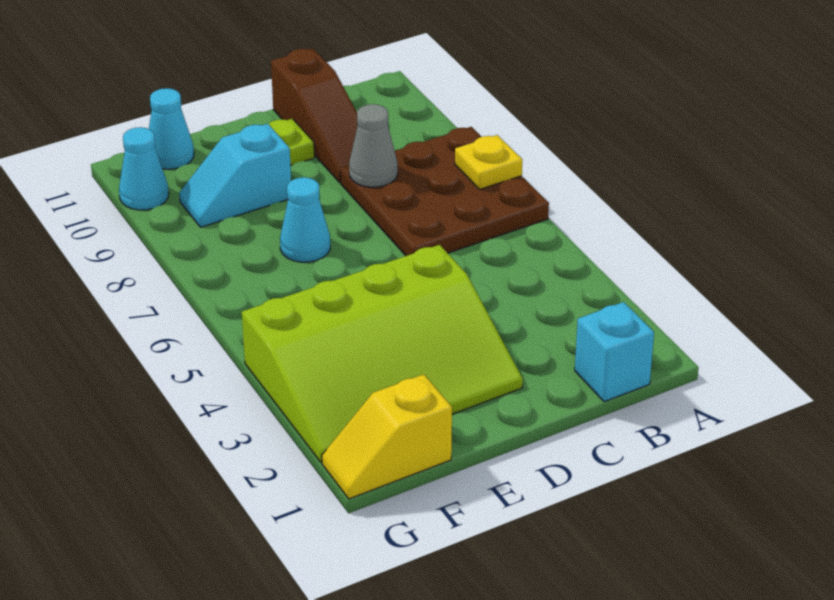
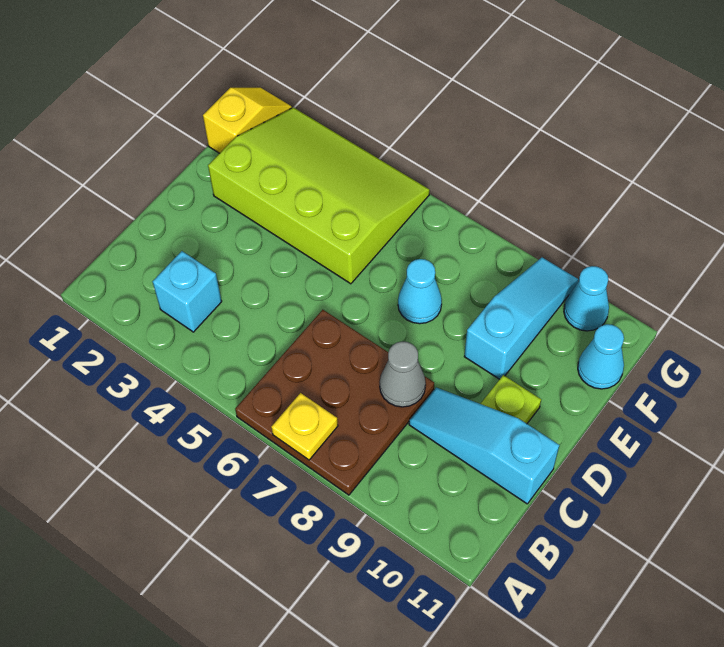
cyan brick B1 level 1 -> cyan brick B3 level 1
brown slope C9:C11 level 1 top 11 -> cyan slope C9:C11 level 1 top 11
lime slope D2:G4 level 1 top 4 -> lime slope E2:G5 level 1 top E
cyan slope E9:F9 level 1 top E -> cyan slope E9:G9 level 1 top E

